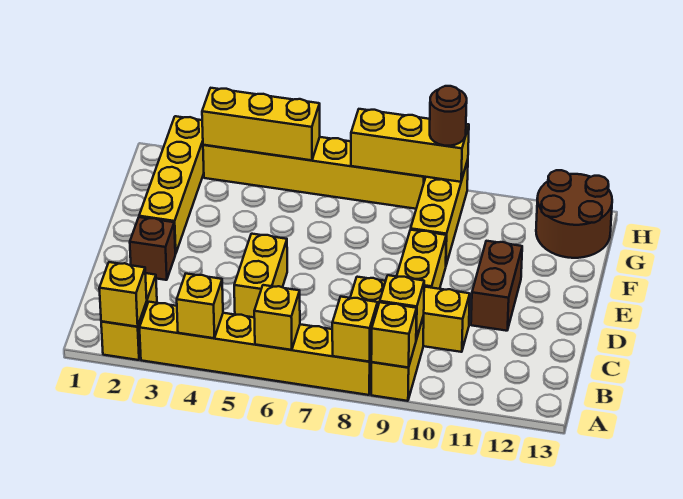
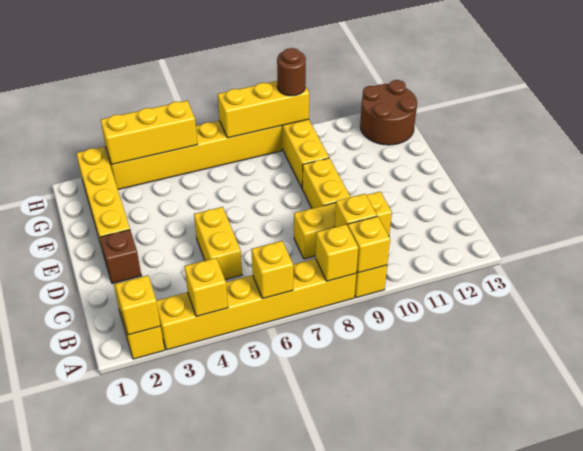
brown brick D11:E11 level 1 -> none

